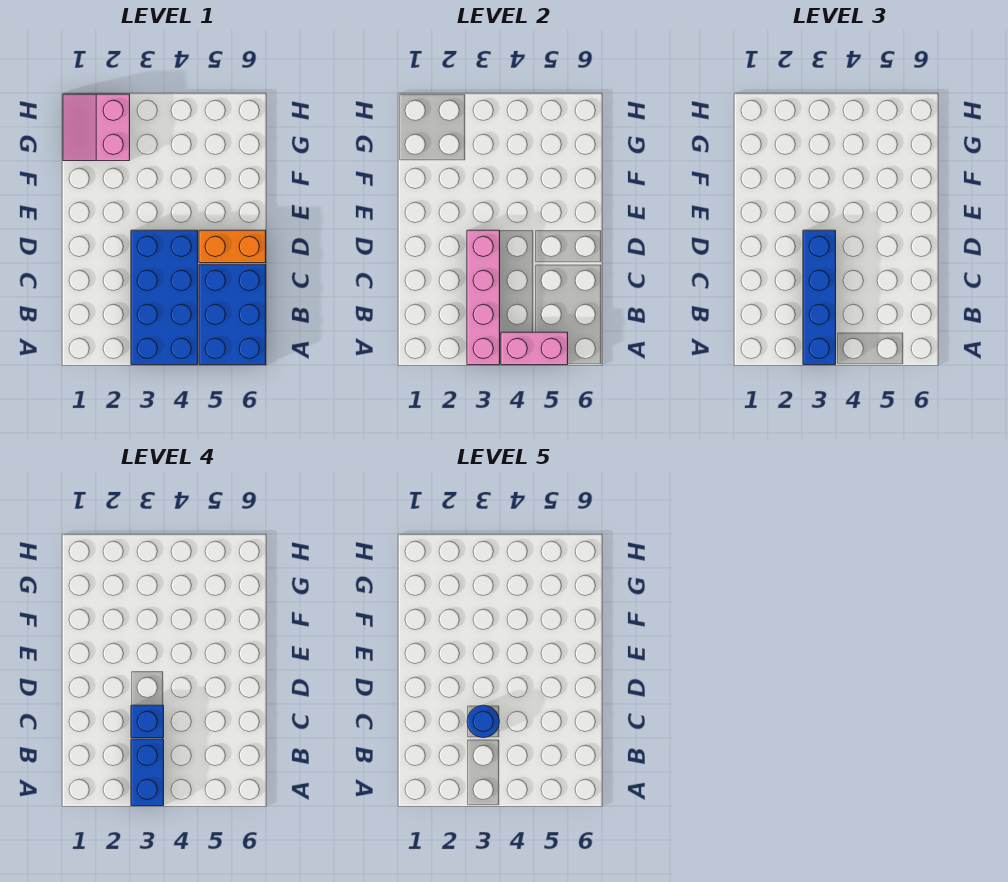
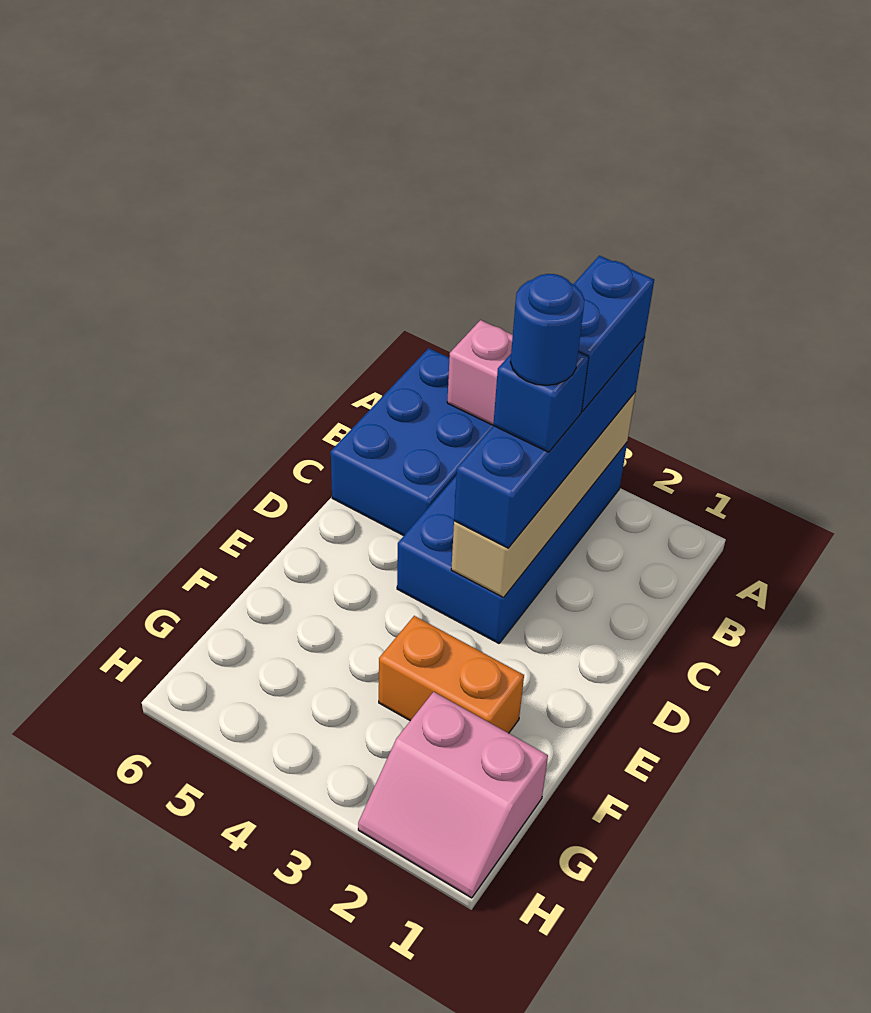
pink brick A3:D3 level 2 -> tan brick A3:D3 level 2
orange brick D5:D6 level 1 -> orange brick F2:F3 level 1
pink slope G1:H2 level 1 top 2 -> pink slope G1:H2 level 1 top G

